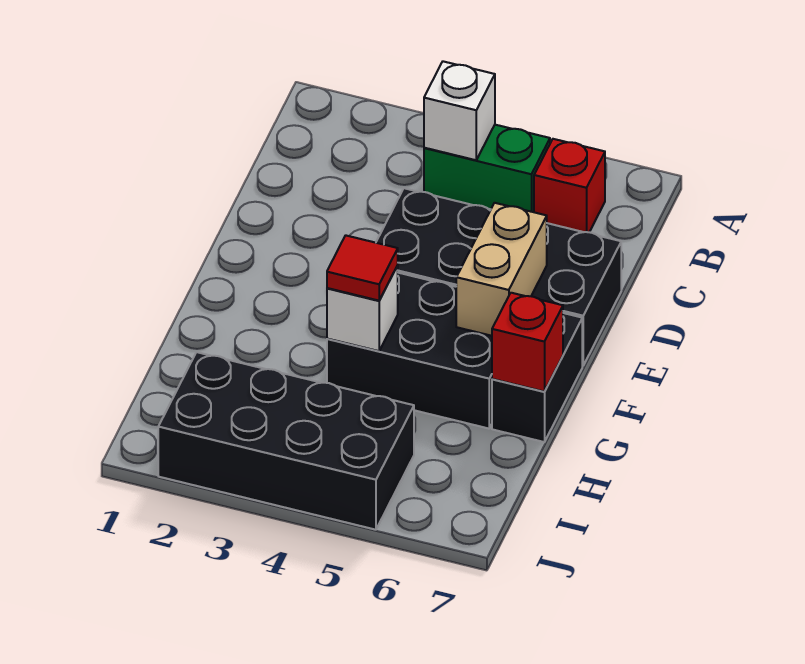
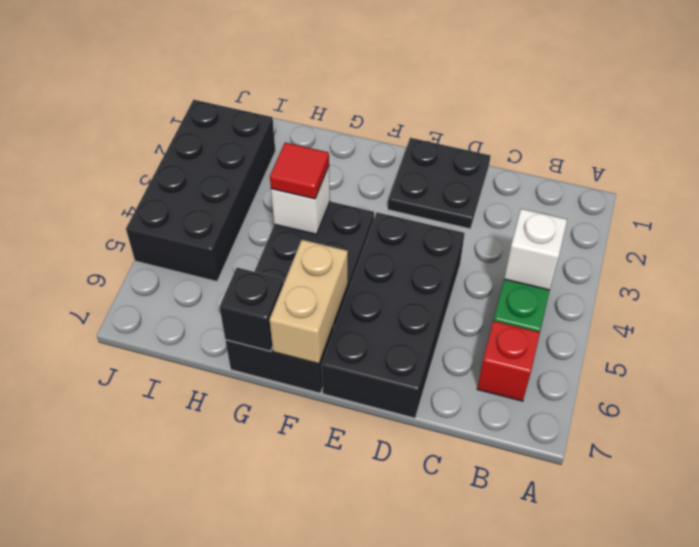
none -> black plate D1:E2 level 1
tan brick E6:F6 level 2 -> tan brick F6:F7 level 2
red brick G7 level 2 -> black brick G7 level 2

